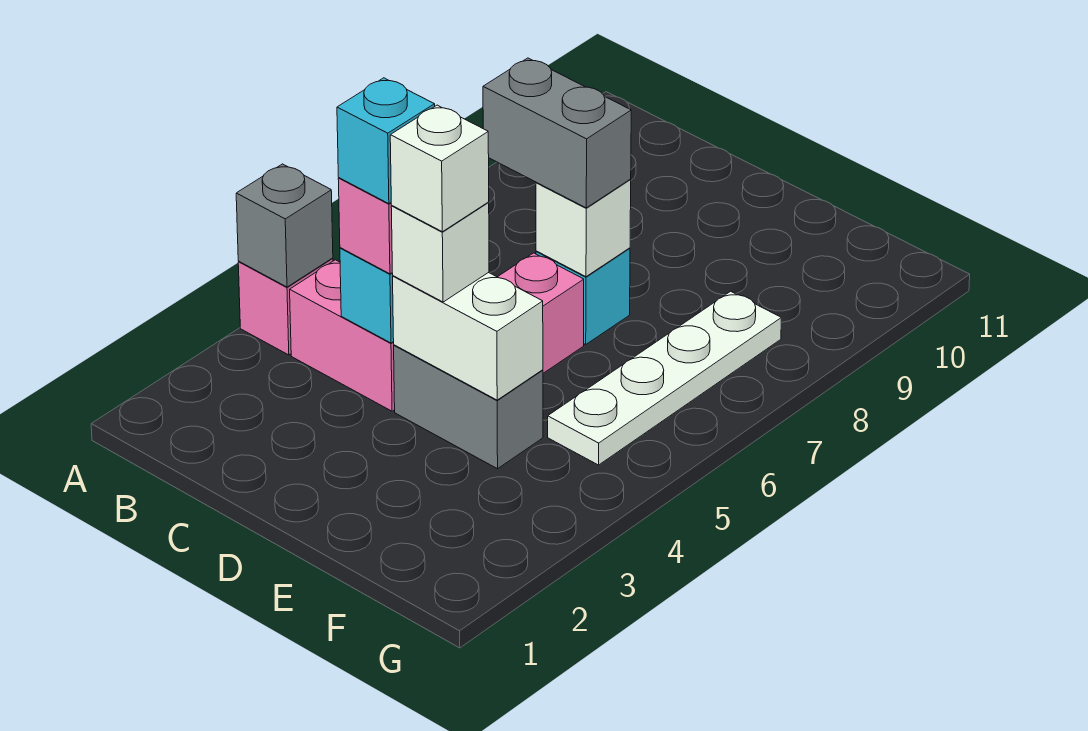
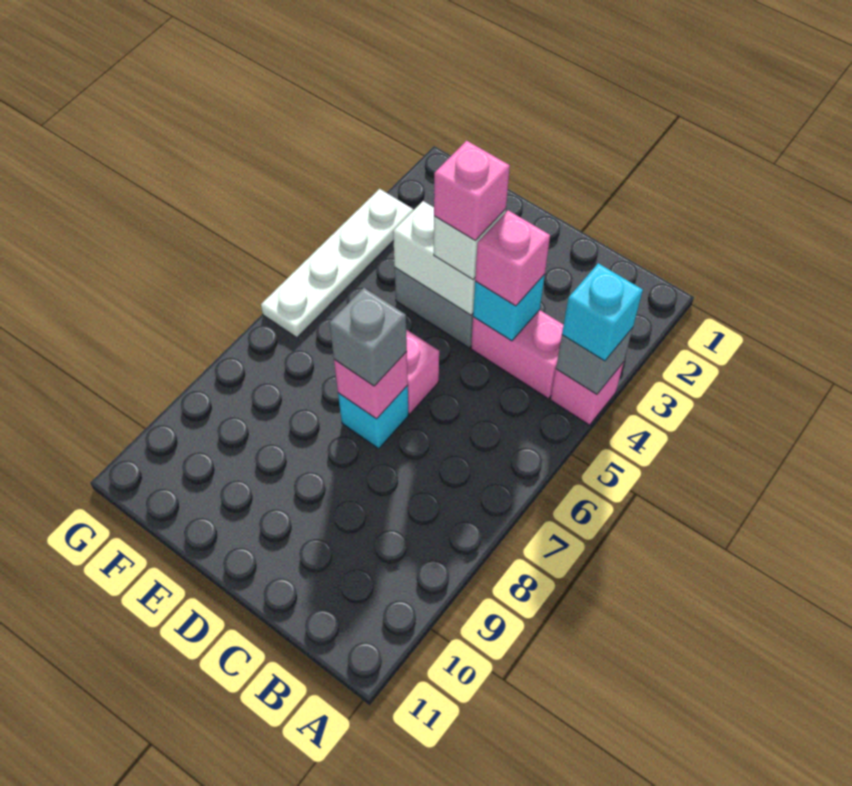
cyan brick C4 level 4 -> cyan brick A4 level 3
grey brick C7:D7 level 3 -> grey brick D7 level 3
white brick D4 level 4 -> pink brick D4 level 4
white brick D7 level 2 -> pink brick D7 level 2
white plate F5:F8 level 1 -> white plate G3:G6 level 1

